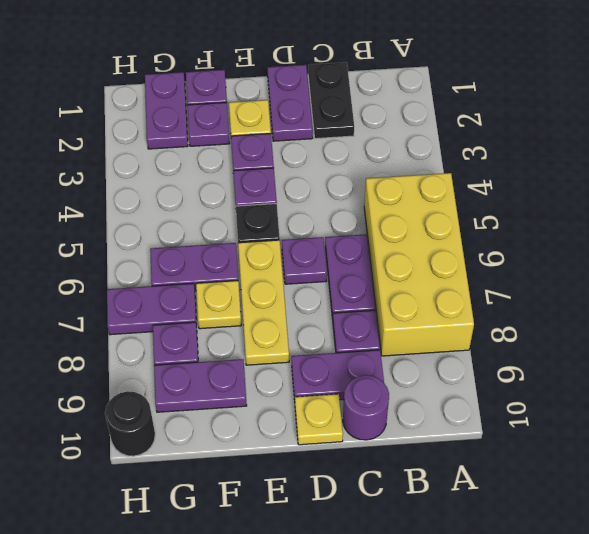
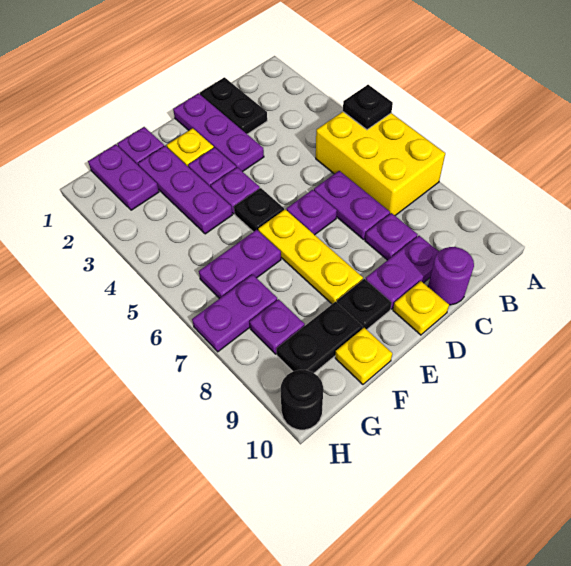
yellow brick A5:B8 level 1 -> yellow brick A5:B7 level 1
none -> black plate A5 level 2
purple plate D1:D2 level 1 -> purple plate D1:D3 level 1
none -> black plate E9 level 1
purple plate F2 level 1 -> purple plate F2:F4 level 1
yellow plate F7 level 1 -> yellow plate F10 level 1
purple plate F9:G9 level 1 -> black plate F9:G9 level 1

